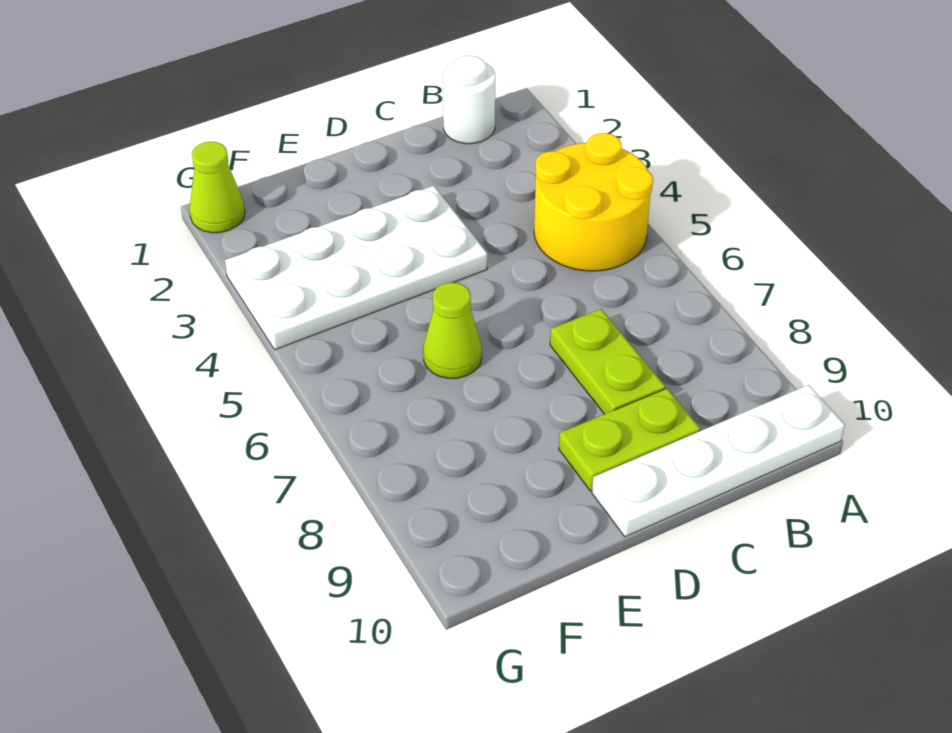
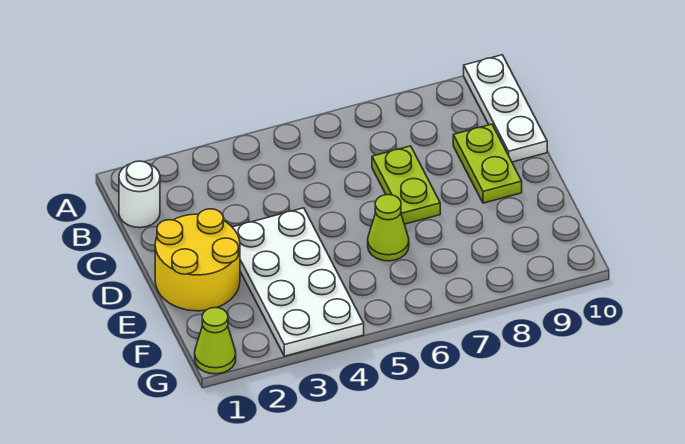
yellow round brick A4:B5 level 1 -> yellow round brick D1:E2 level 1
white plate A10:D10 level 1 -> white plate A10:C10 level 1
lime plate C7:C8 level 1 -> lime plate C7:D7 level 1

